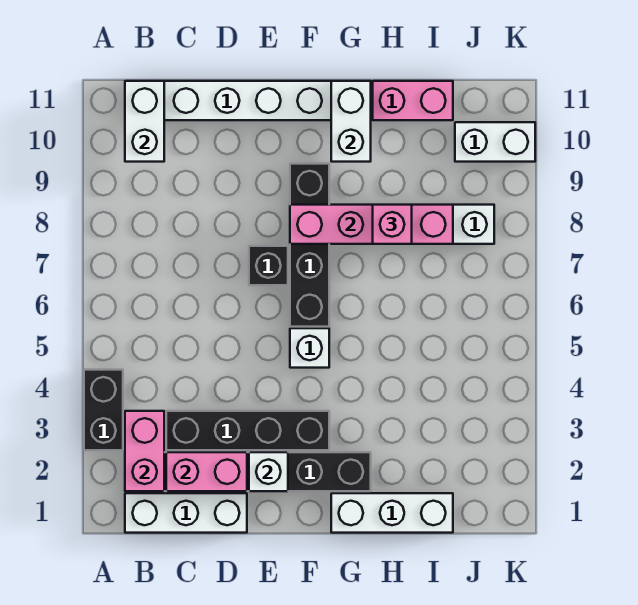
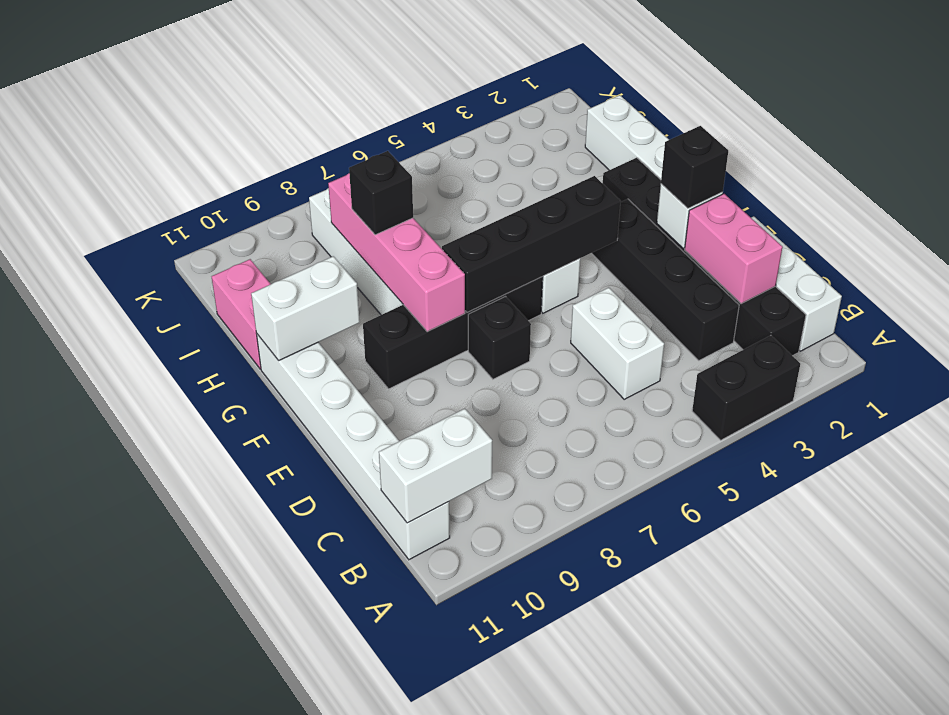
pink brick B2:B3 level 2 -> none
none -> black brick E2 level 3
none -> black brick F4:F7 level 2
pink brick H8 level 3 -> black brick H8 level 3
white brick J10:K10 level 1 -> white brick C5:D5 level 1

